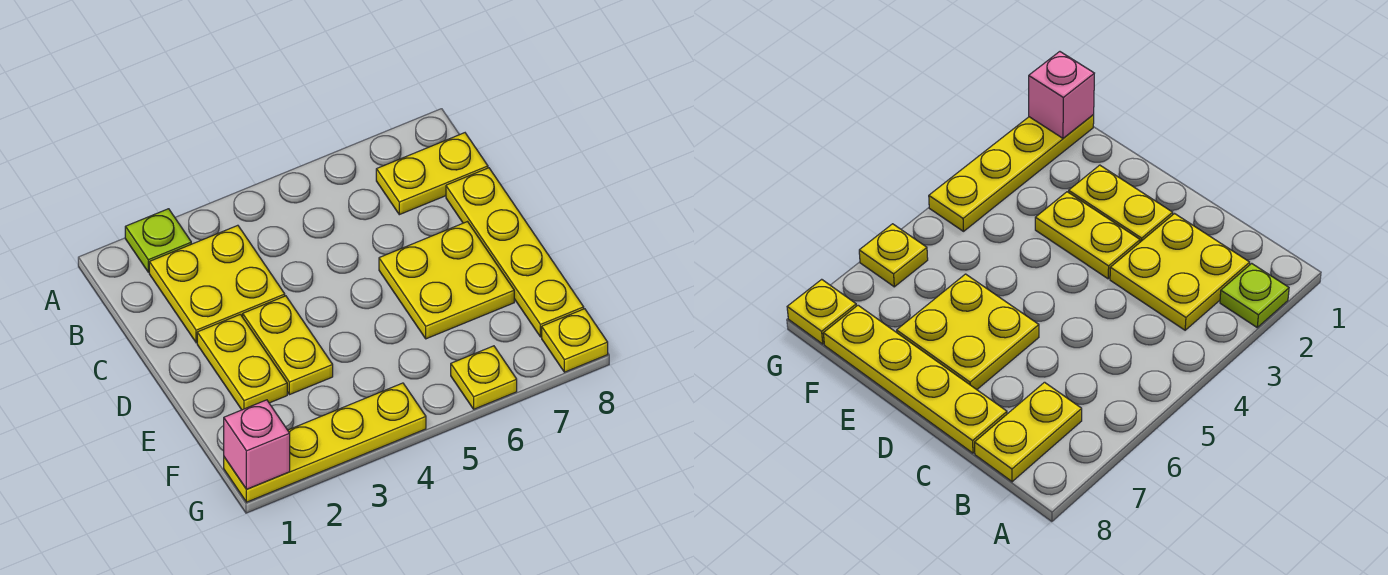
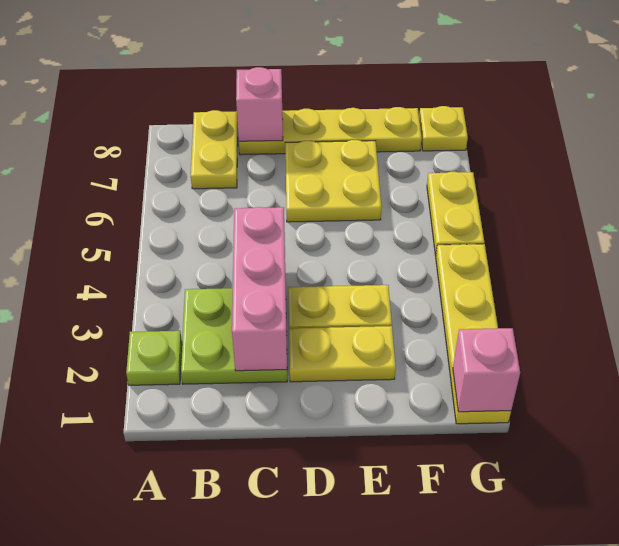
yellow plate B2:C3 level 1 -> lime plate B2:C3 level 1
none -> pink brick C2:C4 level 2
none -> pink brick C8 level 2
yellow plate G6 level 1 -> yellow plate G5:G6 level 1

